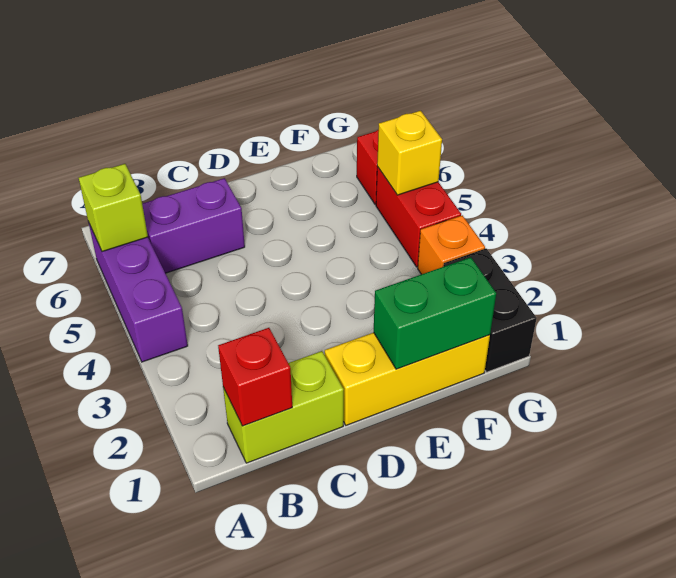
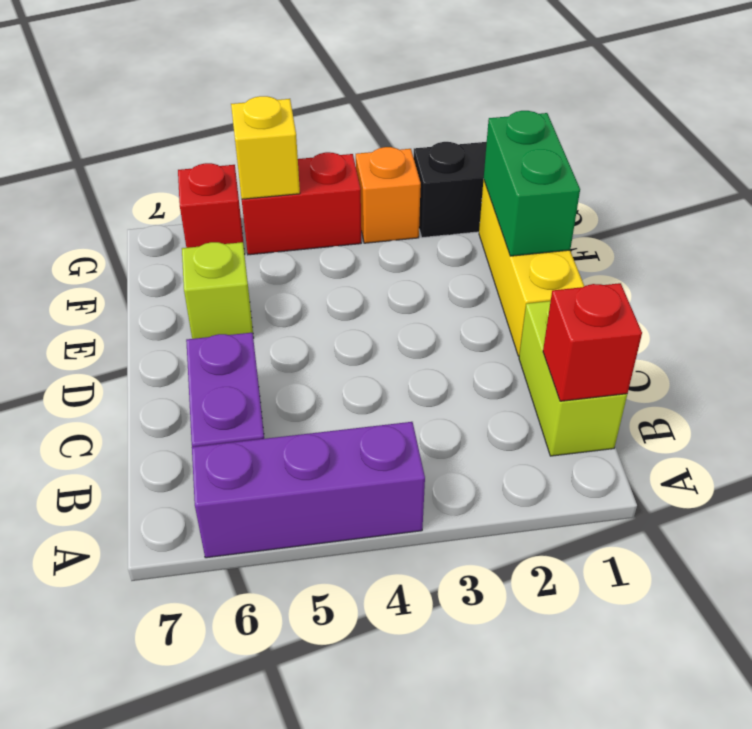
lime brick A6 level 2 -> lime brick E6 level 1

